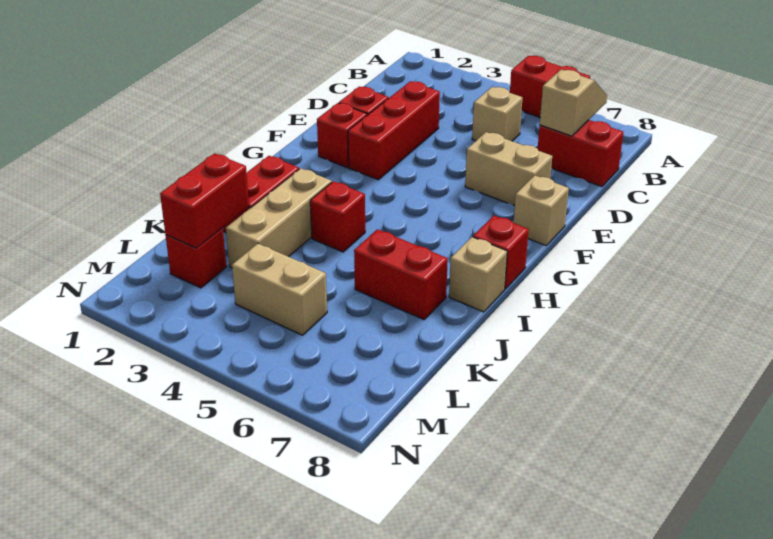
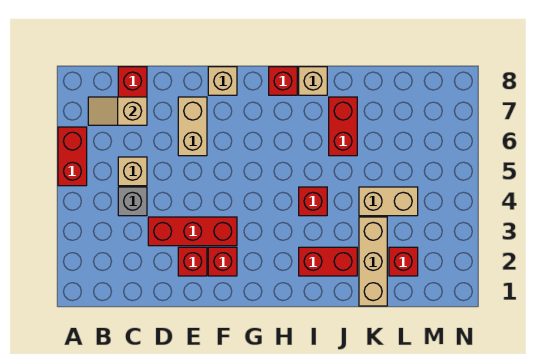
none -> grey brick C4 level 1
tan brick I3:K3 level 1 -> tan brick K1:K3 level 1
red brick K2:L2 level 2 -> none
tan brick L4:L5 level 1 -> tan brick K4:L4 level 1

